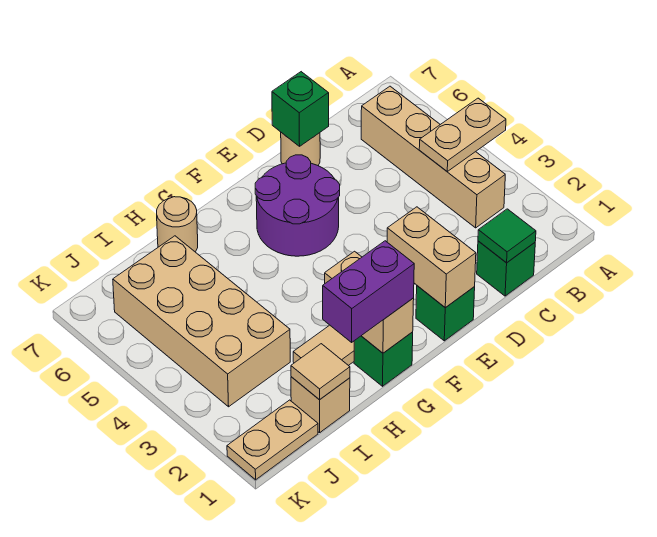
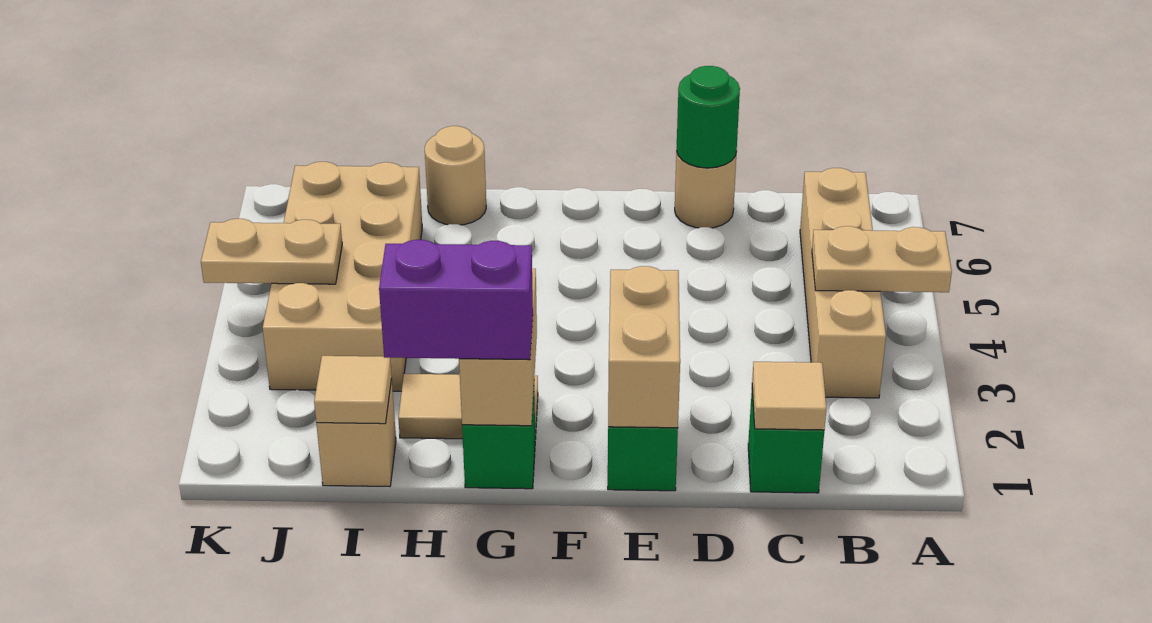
green tile C1 level 2 -> tan tile C1 level 2
green brick D7 level 2 -> green round brick D7 level 2
purple round brick E5:F6 level 1 -> none
tan plate J1:K1 level 1 -> tan plate J4:K4 level 2

